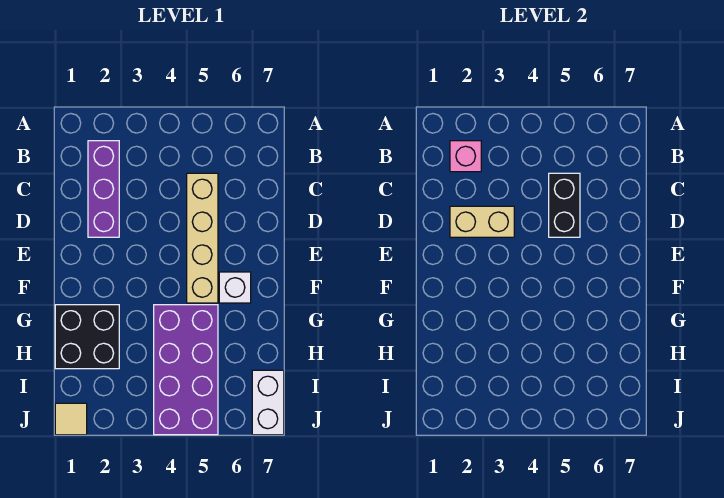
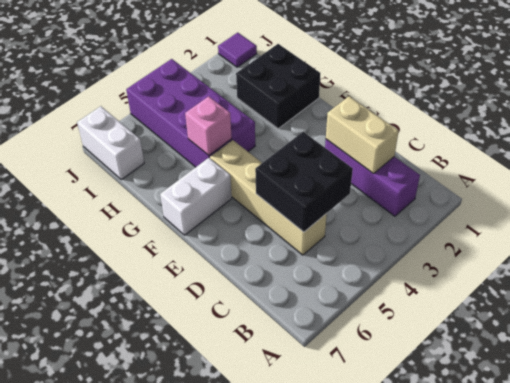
pink brick B2 level 2 -> pink brick G5 level 2
black brick C5:D5 level 2 -> black brick C4:D5 level 2
tan brick D2:D3 level 2 -> tan brick C2:D2 level 2
white brick F6 level 1 -> white brick F6:F7 level 1
tan tile J1 level 1 -> purple tile J1 level 1

